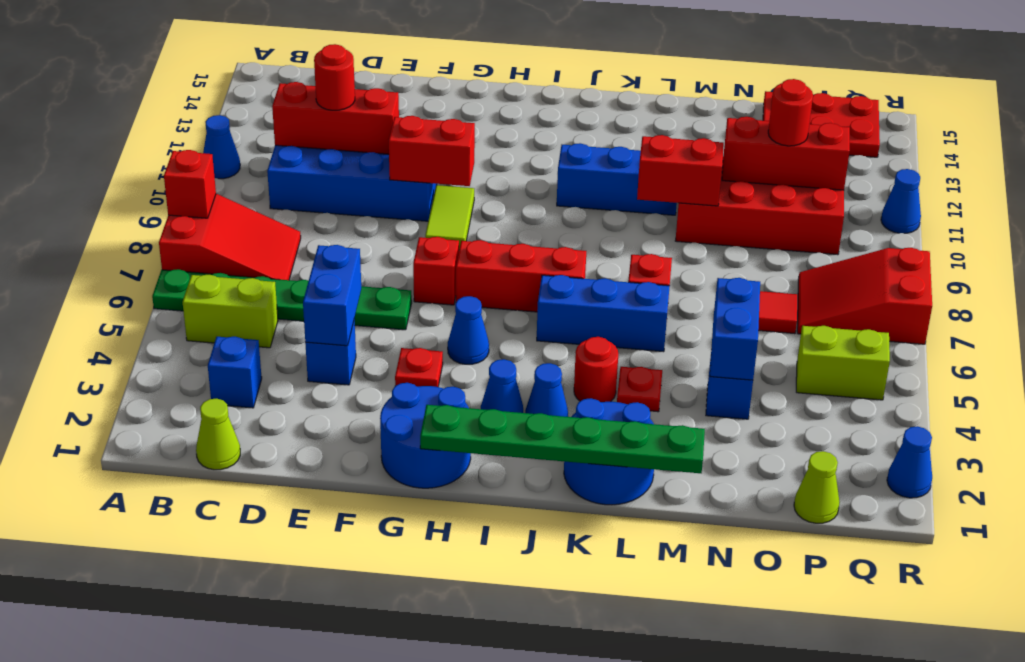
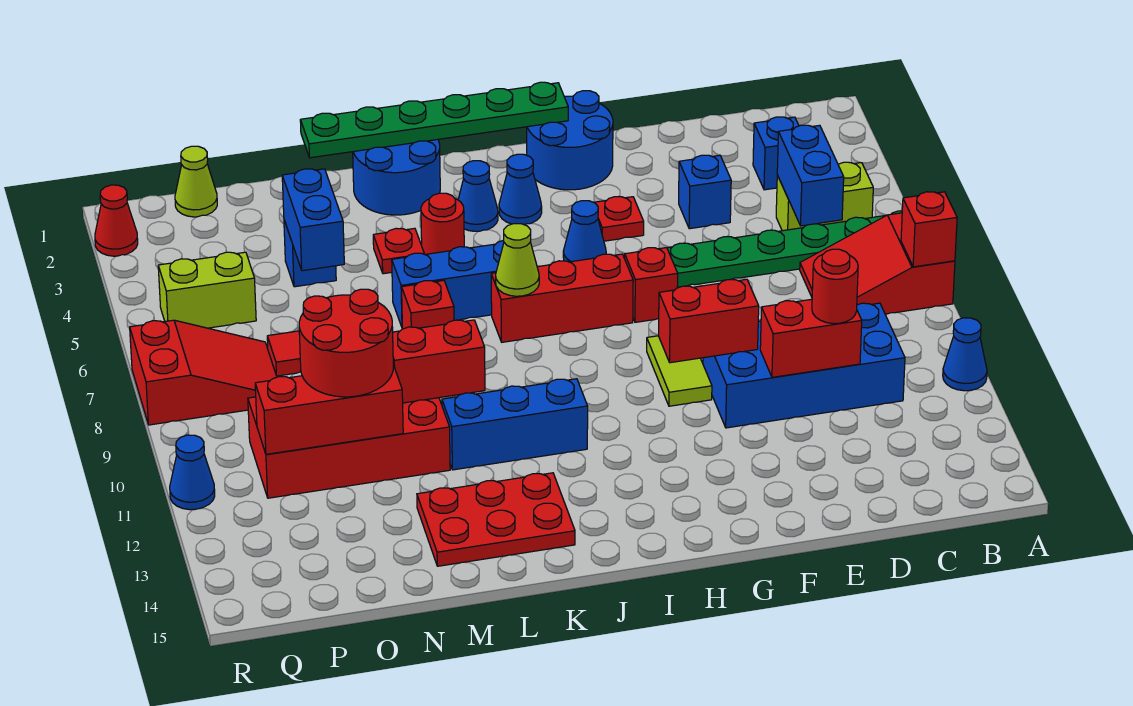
lime cone C1 level 1 -> lime cone J7 level 2
red brick C11:E11 level 2 -> red brick D11:E11 level 2
blue brick E4:E5 level 2 -> blue brick C5:C6 level 2
red round brick O11 level 3 -> red round brick N10:O11 level 3
red plate O14:Q15 level 1 -> red plate K13:M14 level 1
blue cone R2 level 1 -> red cone R2 level 1

